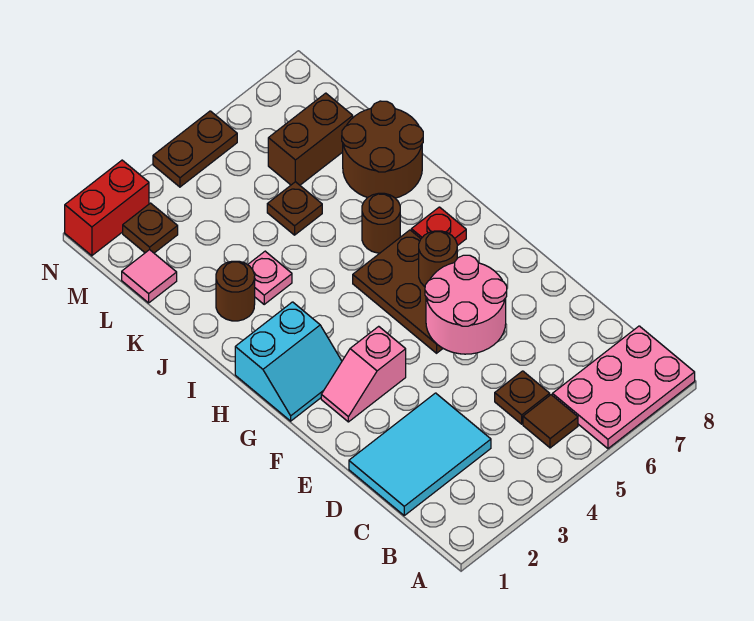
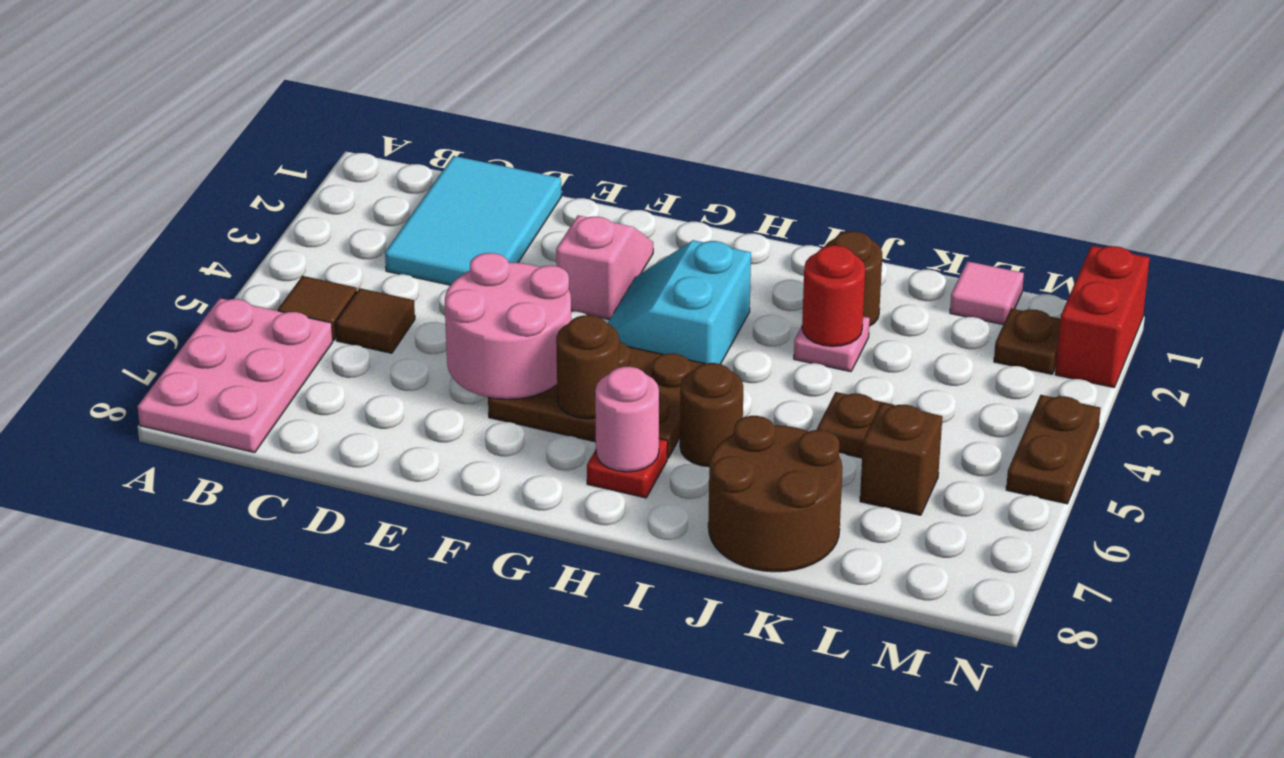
brown plate C5 level 1 -> brown tile C5 level 1
cyan slope G1:H2 level 1 top H -> cyan slope G3:H4 level 1 top H
none -> pink round brick H7 level 2
none -> red round brick J3 level 2
brown brick L6:L7 level 1 -> brown brick L6 level 1

